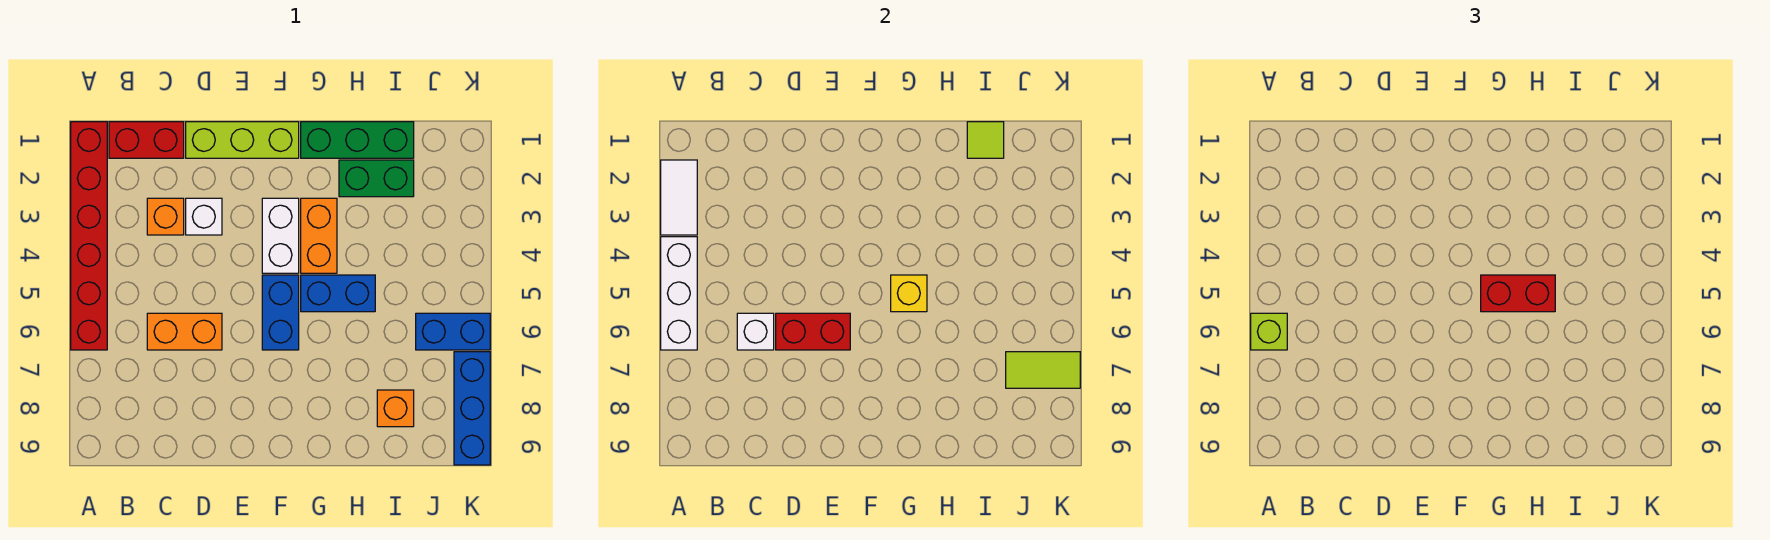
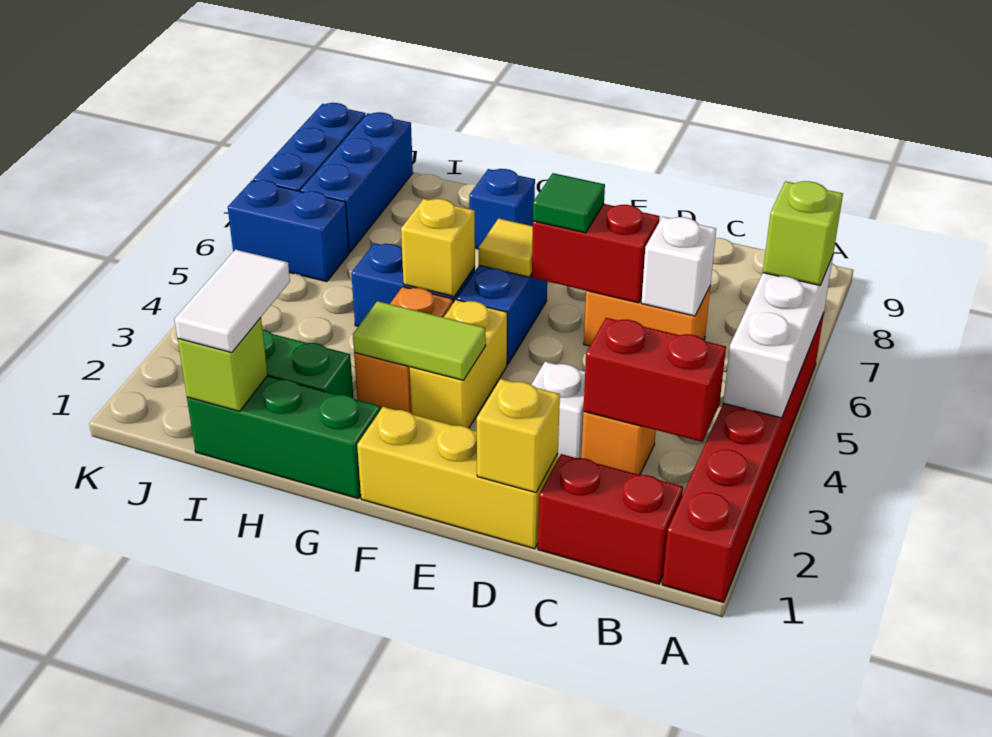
white tile A2:A3 level 2 -> white tile I1:I2 level 3
lime brick D1:F1 level 1 -> yellow brick D1:F1 level 1
none -> yellow brick D1 level 2
none -> green tile E6 level 3
white brick F3:F4 level 1 -> yellow brick F3:F4 level 1
none -> yellow tile F6 level 2
red brick G5:H5 level 3 -> red brick B3:C3 level 2
none -> blue brick G8 level 1
lime tile I1 level 2 -> lime brick I1 level 2
orange brick I8 level 1 -> none
none -> blue brick J7:J9 level 1
lime tile J7:K7 level 2 -> lime tile F3:G3 level 2

